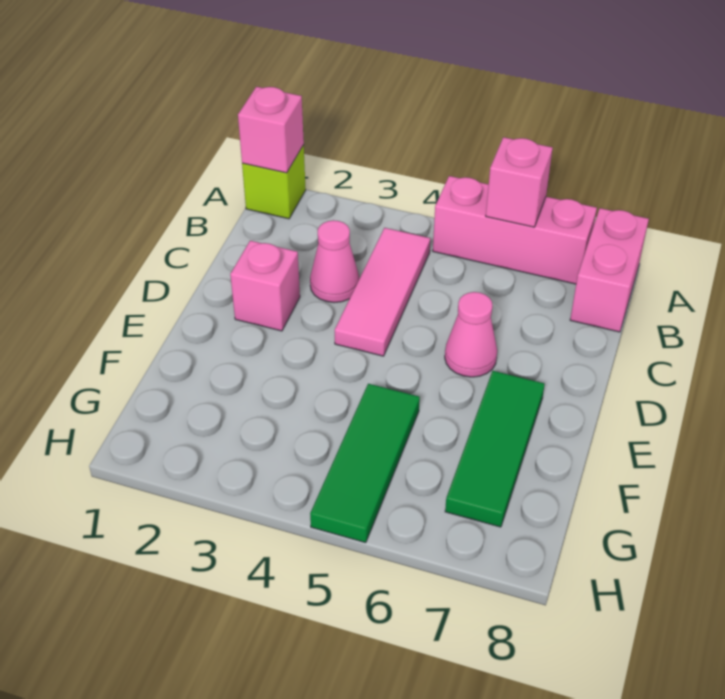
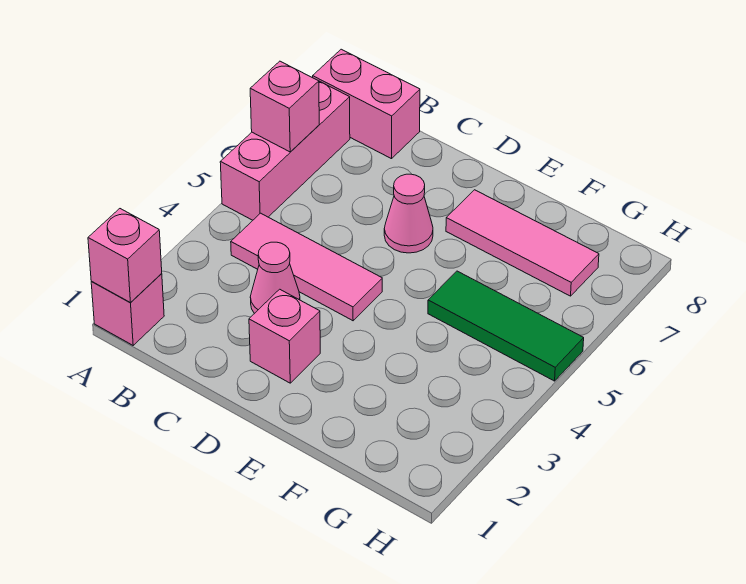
lime brick A1 level 1 -> pink brick A1 level 1
green tile E7:G7 level 1 -> pink tile E7:G7 level 1

